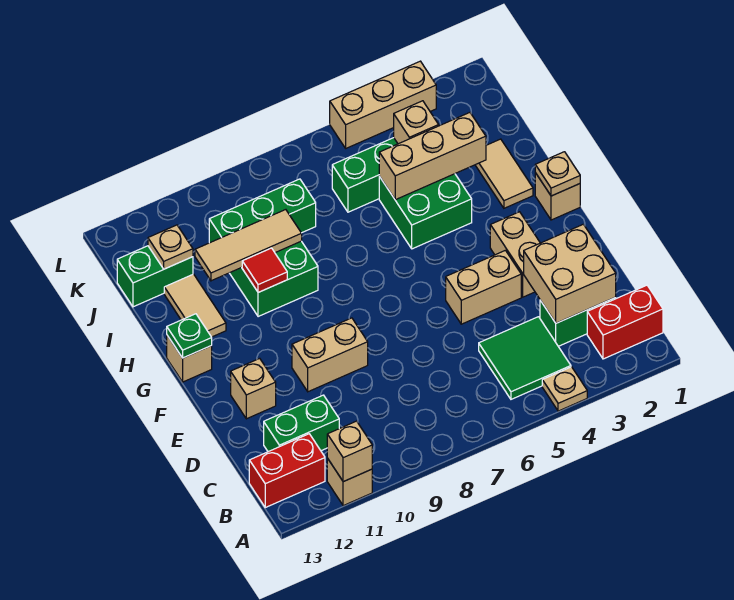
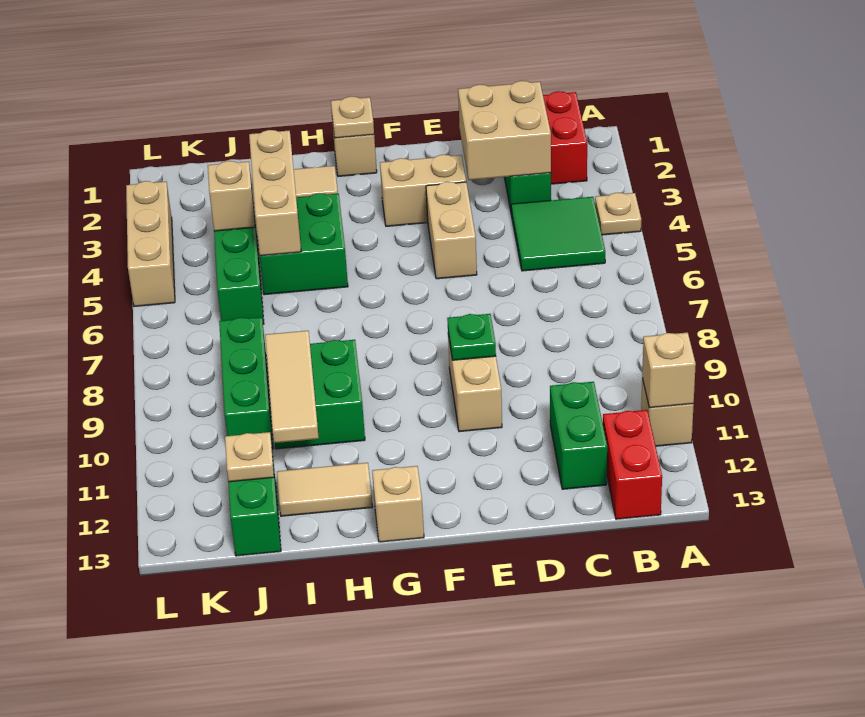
tan brick E12 level 1 -> none
green plate G13 level 2 -> green plate E9 level 2
red tile H10 level 2 -> none

